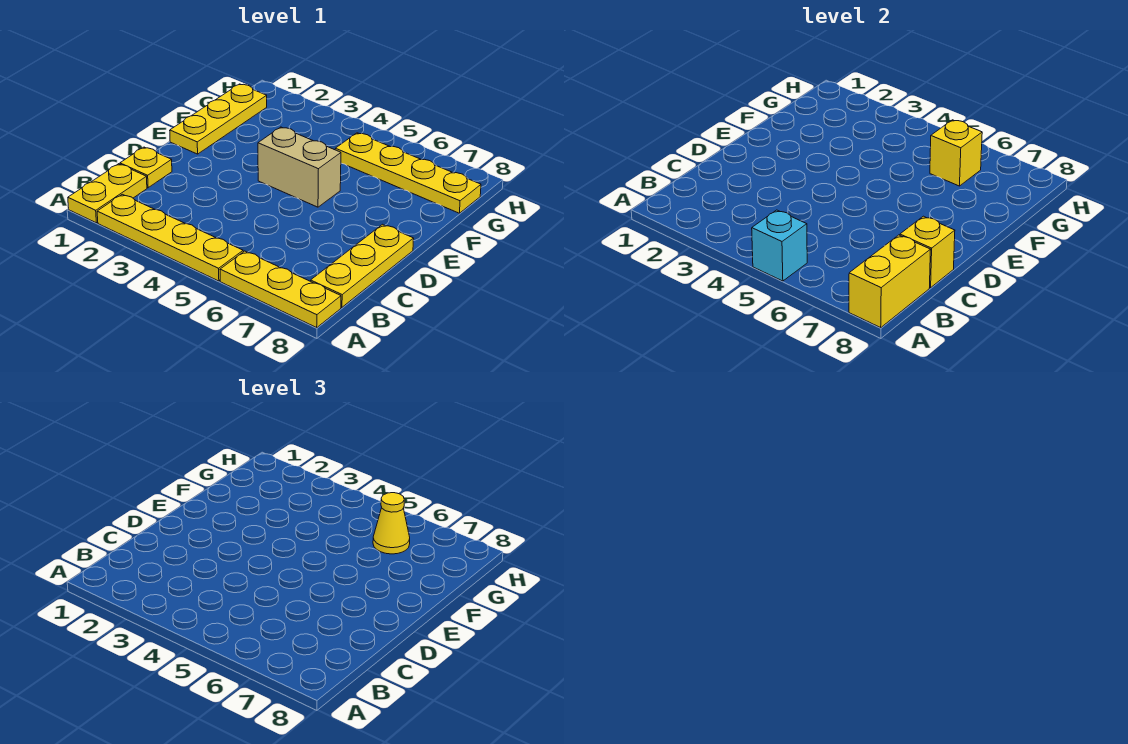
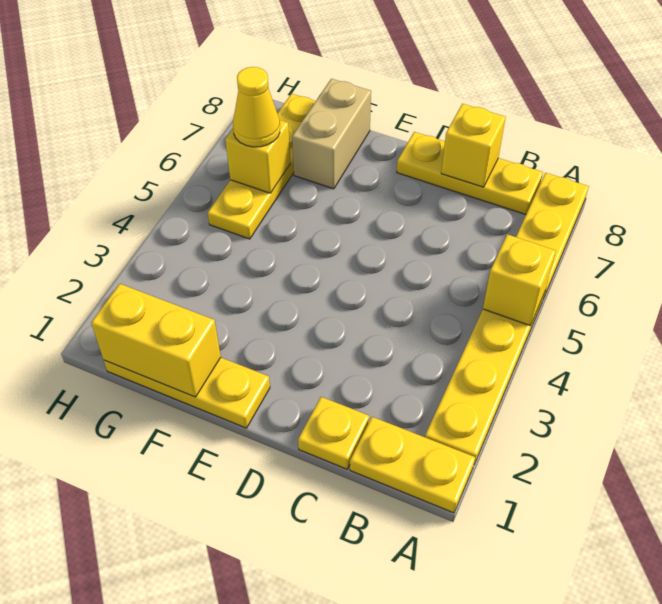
cyan brick A5 level 2 -> yellow brick A5 level 2
yellow brick A8:B8 level 2 -> yellow brick F1:G1 level 2
tan brick E4:E5 level 1 -> tan brick F7:F8 level 1

